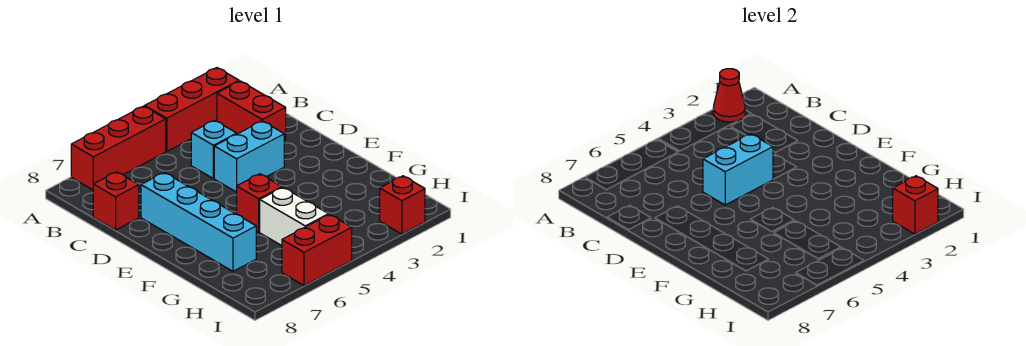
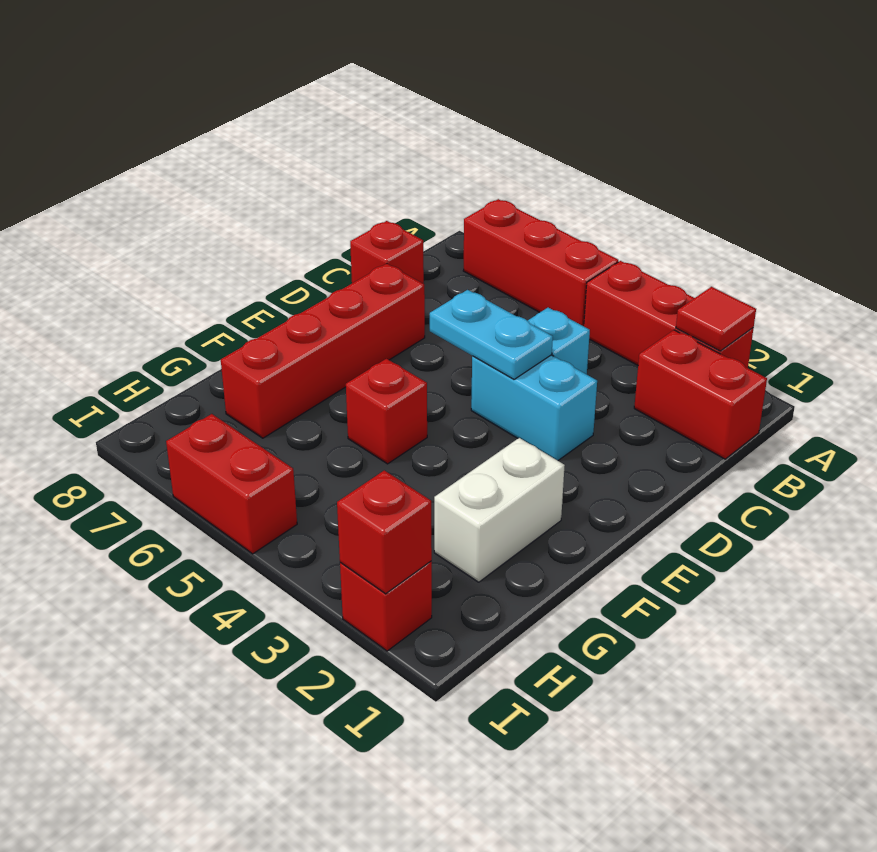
red cone A2 level 2 -> red tile A2 level 2
red brick B2:C2 level 1 -> red brick B1:B2 level 1
cyan brick D4:D5 level 2 -> cyan plate D4:D5 level 2
cyan brick D7:G7 level 1 -> red brick D7:G7 level 1
white brick G5:H5 level 1 -> white brick F2:G2 level 1

